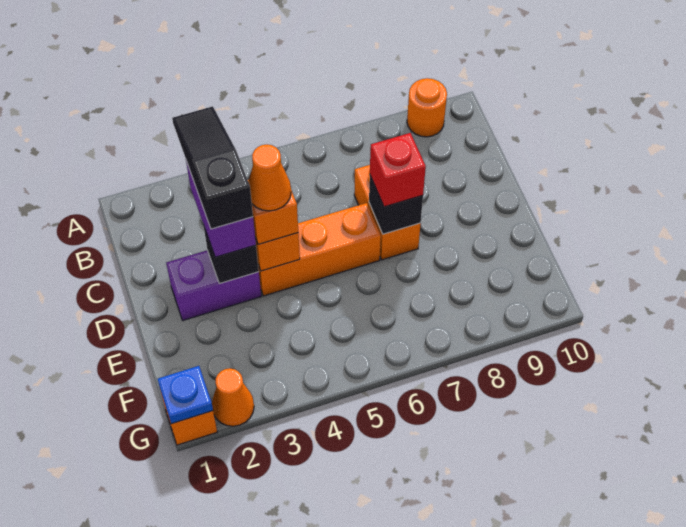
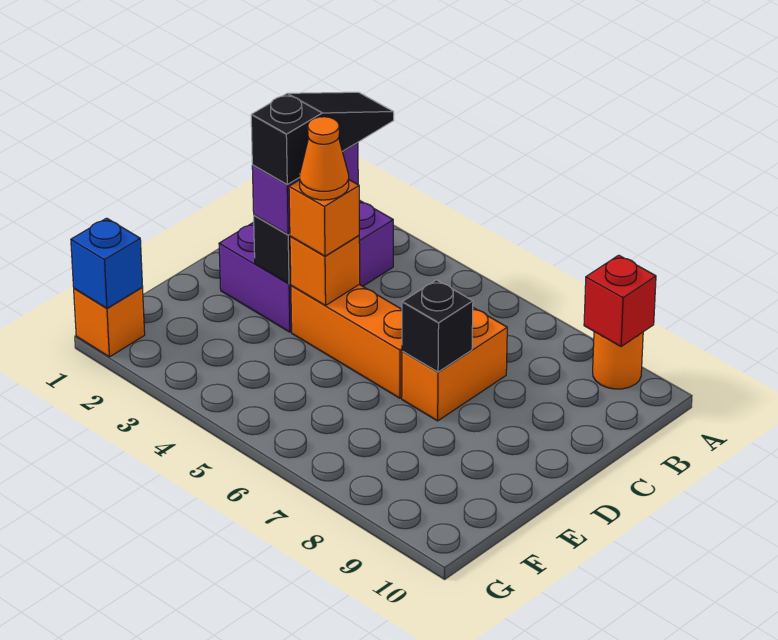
purple brick D2:D3 level 1 -> purple brick B2:D3 level 1
red brick D7 level 3 -> red brick A9 level 2
blue plate G1 level 2 -> blue brick G1 level 2
orange cone G2 level 1 -> none

